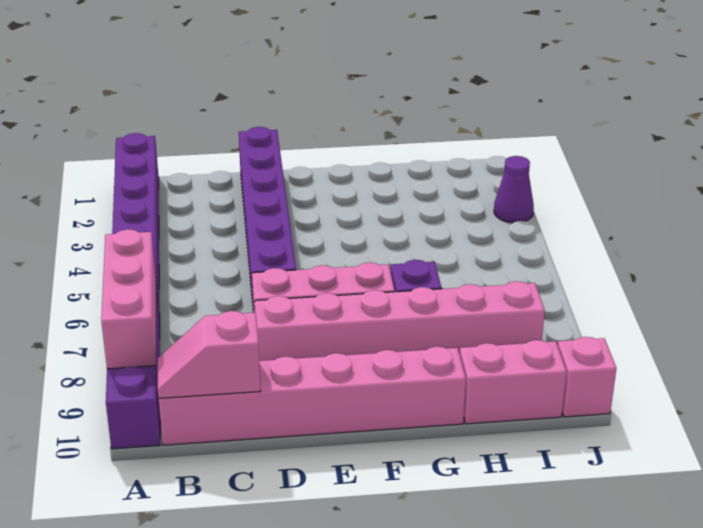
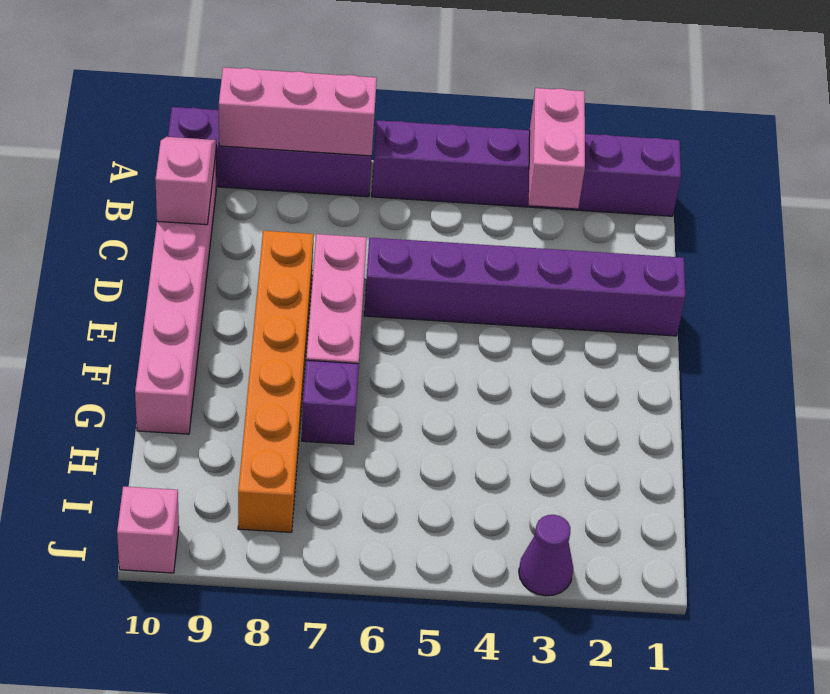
pink brick D8:I8 level 1 -> orange brick D8:I8 level 1
pink brick H10:I10 level 1 -> pink brick A3:B3 level 2

